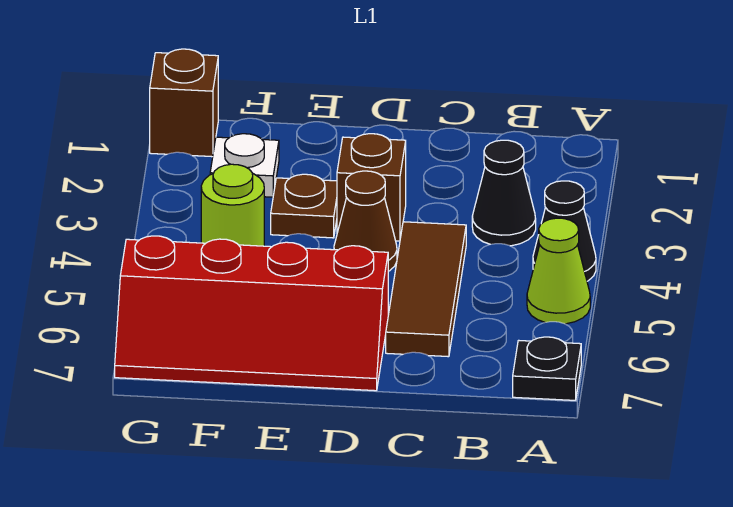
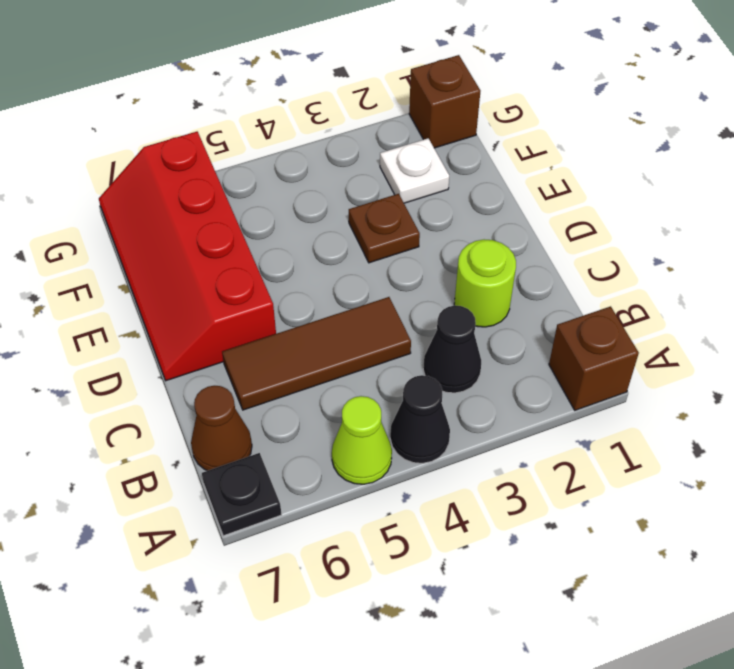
brown brick D3 level 1 -> brown brick A1 level 1
brown cone D4 level 1 -> brown cone B7 level 1
lime round brick F4 level 1 -> lime round brick C2 level 1

